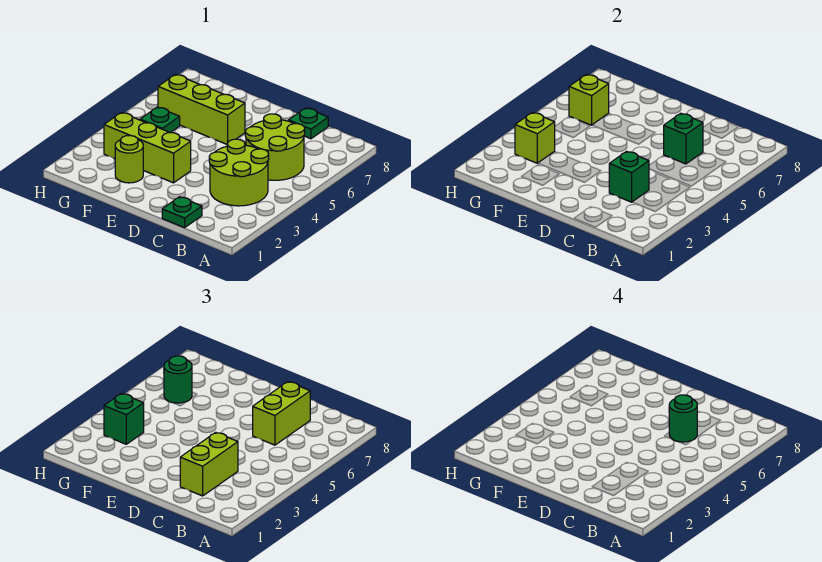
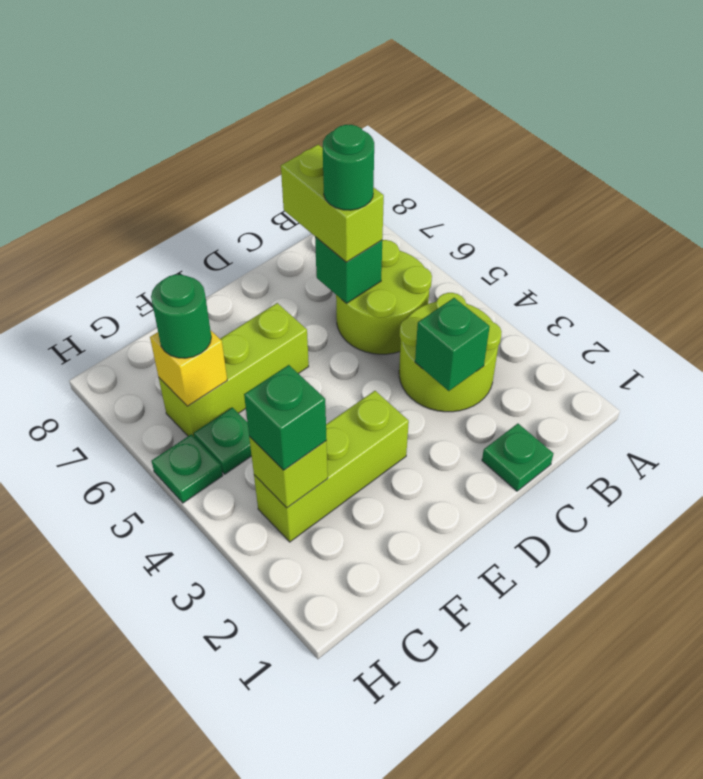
lime brick C2:C3 level 3 -> none
green plate C8 level 1 -> green plate H5 level 1
lime round brick F2 level 1 -> none
lime brick G6 level 2 -> yellow brick G6 level 2

